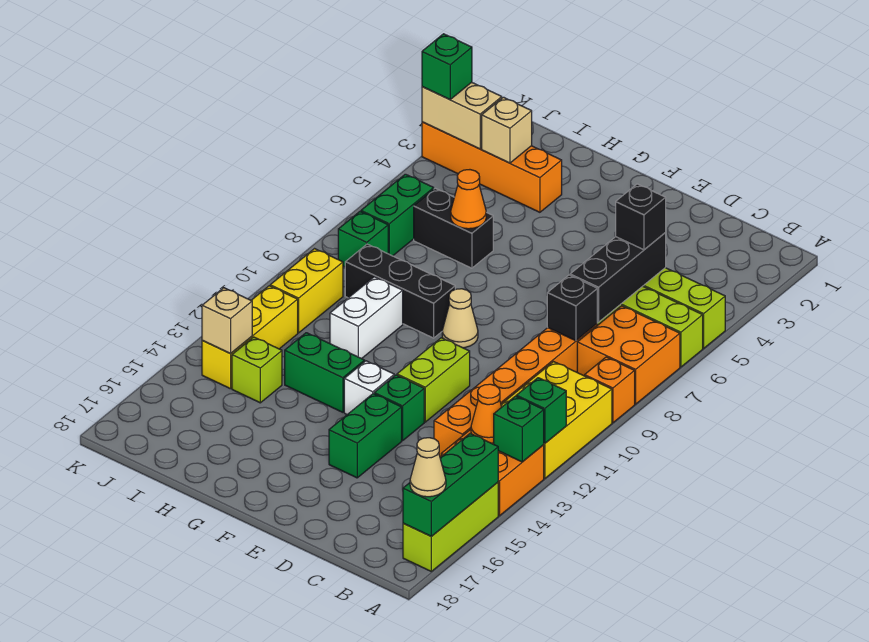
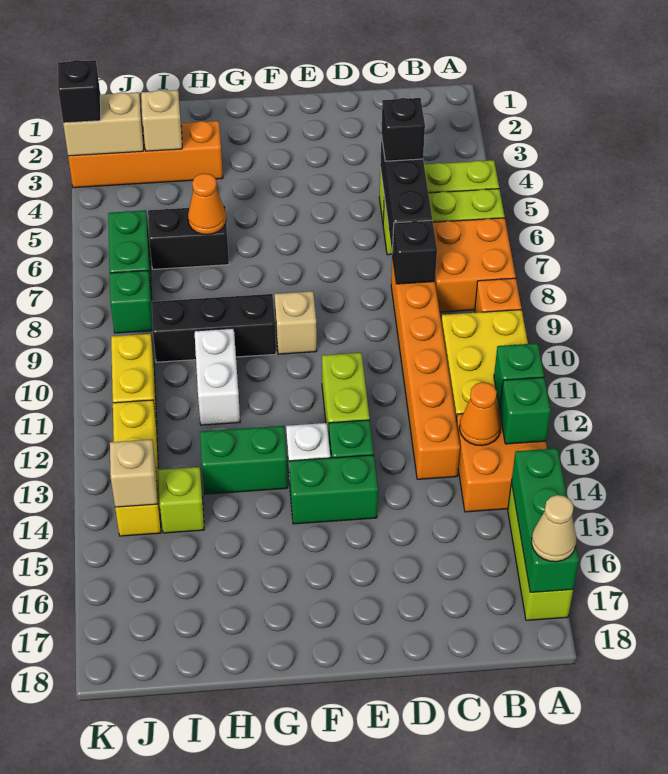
green brick E14:E15 level 1 -> green brick E14:F14 level 1
tan cone F9 level 1 -> tan brick F9 level 1
green brick K3 level 3 -> black brick K3 level 3

